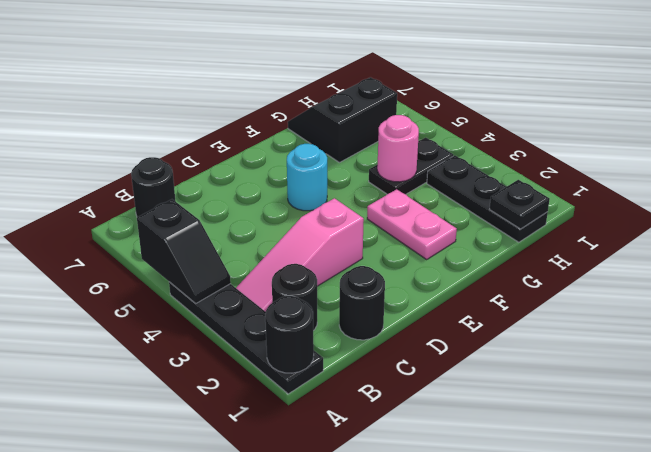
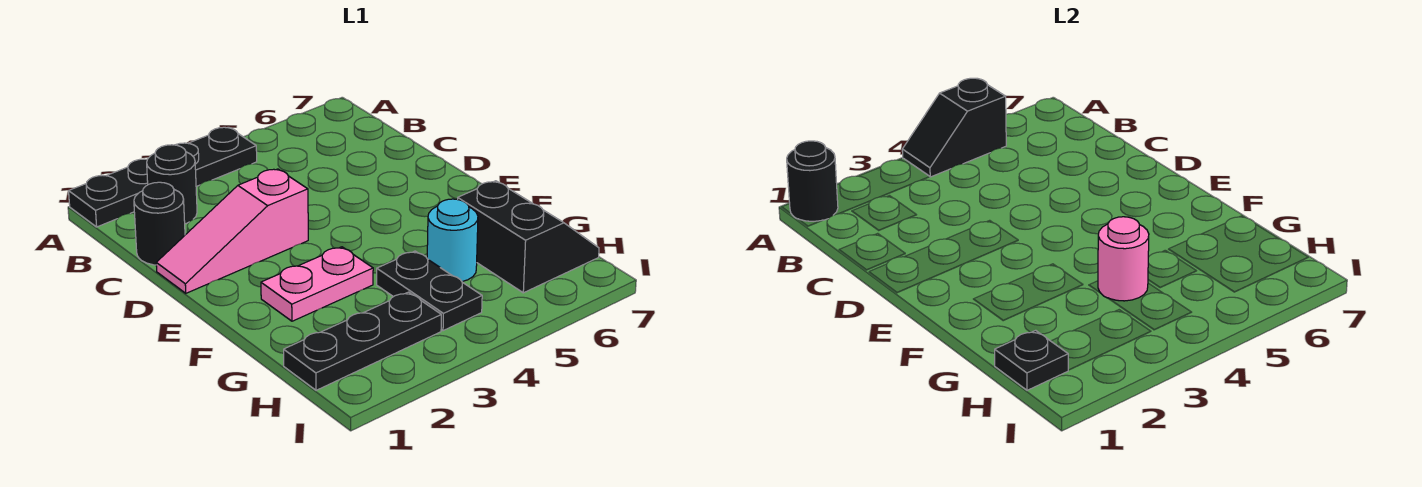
pink slope B3:D3 level 1 top D -> pink slope D1:D3 level 1 top 3
black round brick B7 level 1 -> none
cyan round brick E5 level 1 -> cyan round brick G5 level 1

